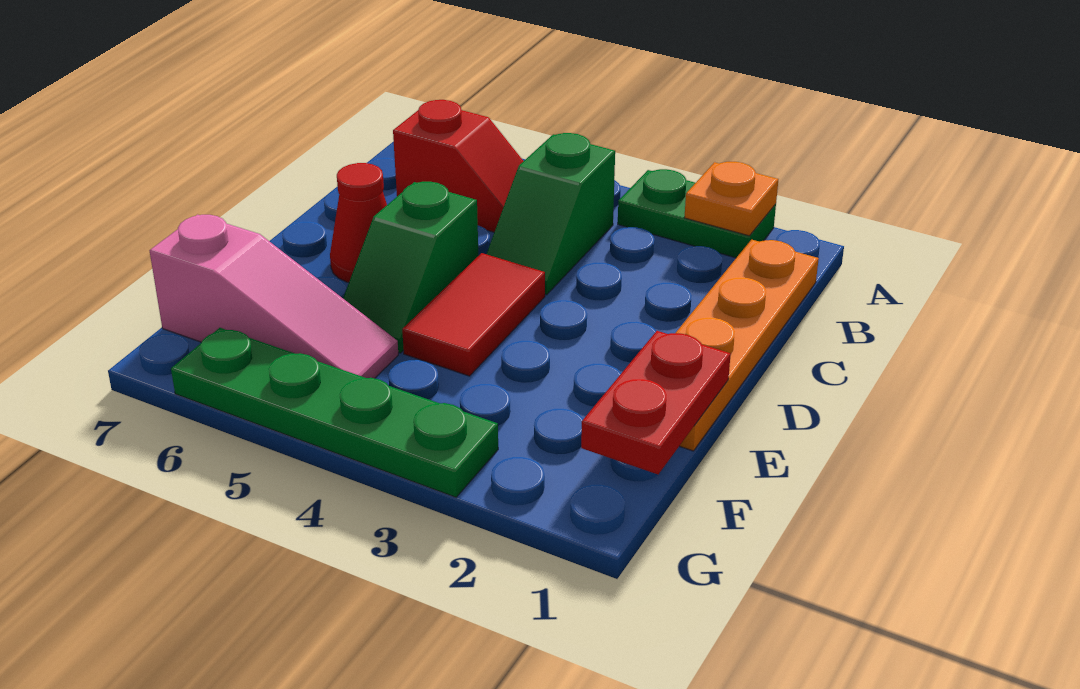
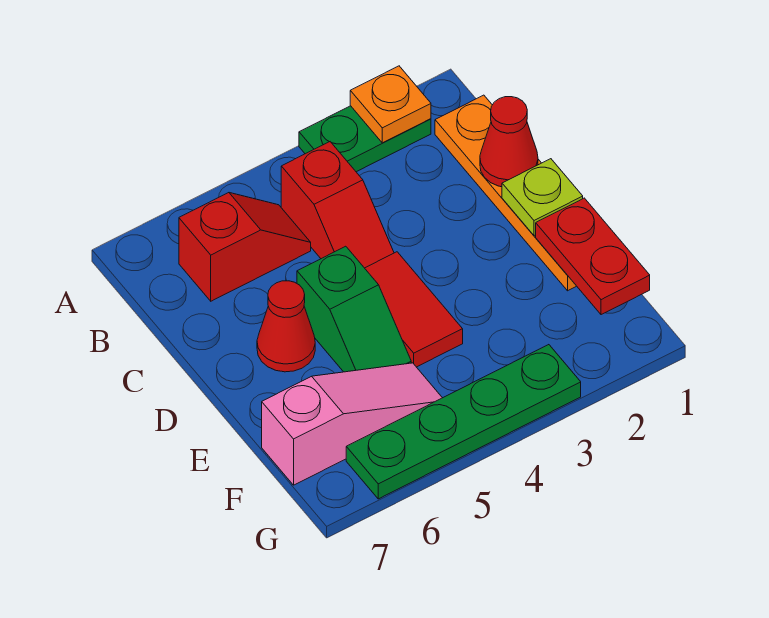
green slope B4:C4 level 1 top B -> red slope B4:C4 level 1 top B
none -> red cone C1 level 2
none -> lime plate D1 level 2

